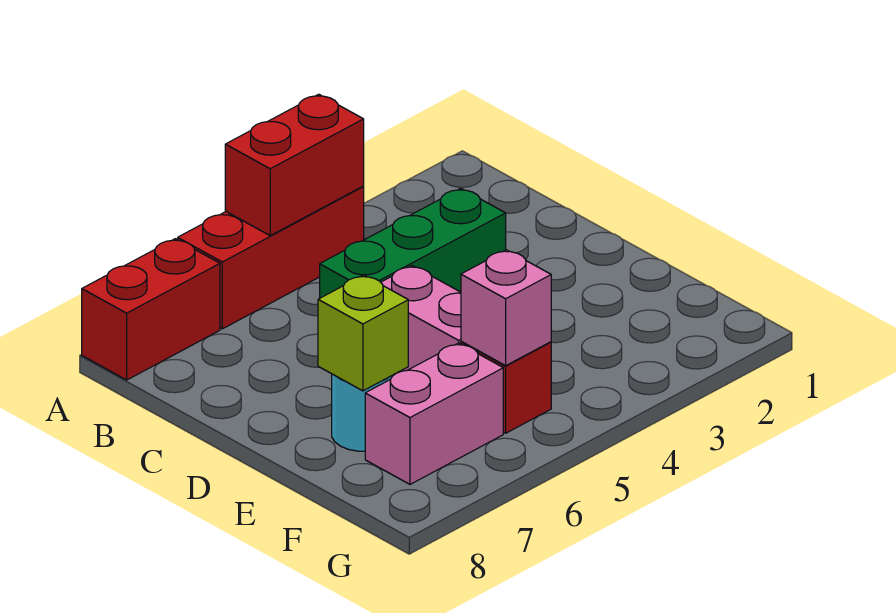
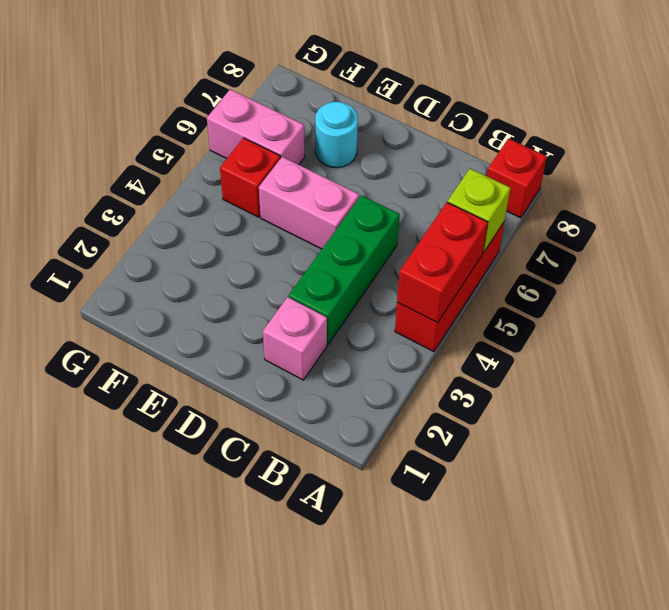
red brick A7:A8 level 1 -> red brick A8 level 1
lime brick E7 level 2 -> lime brick A6 level 2
pink brick F5 level 2 -> pink brick C2 level 1
pink brick F6:F7 level 1 -> pink brick F6:G6 level 1

